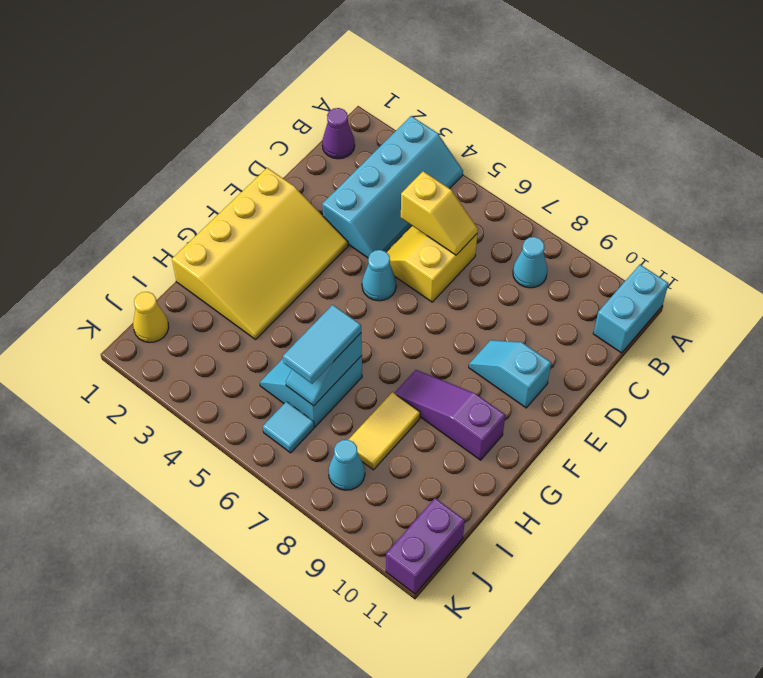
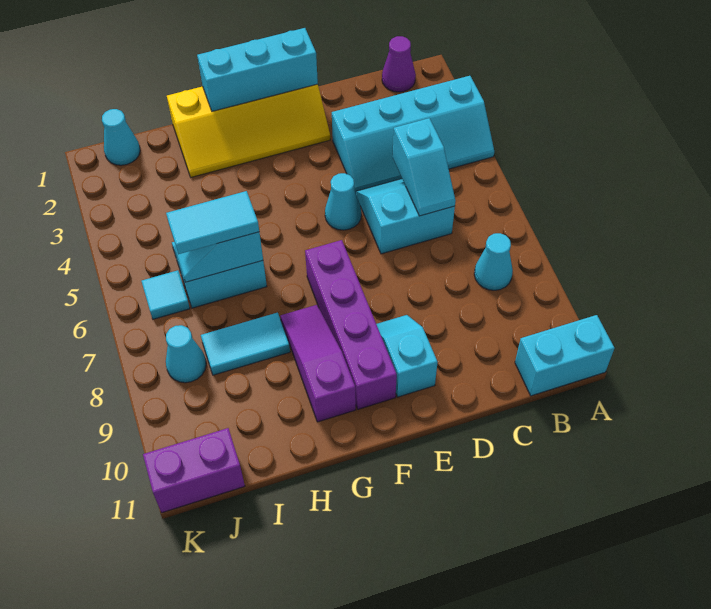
yellow slope C5:D6 level 1 top 6 -> cyan slope C5:D6 level 1 top 6
yellow slope C5:C6 level 2 top 5 -> cyan slope C5:C6 level 2 top 5
yellow slope E1:H3 level 1 top 1 -> yellow slope E1:H2 level 1 top 1
none -> cyan brick E1:G1 level 2
none -> purple brick F7:F10 level 1
yellow tile H8:I8 level 1 -> cyan tile H8:I8 level 1
yellow cone J1 level 1 -> cyan cone J1 level 1

